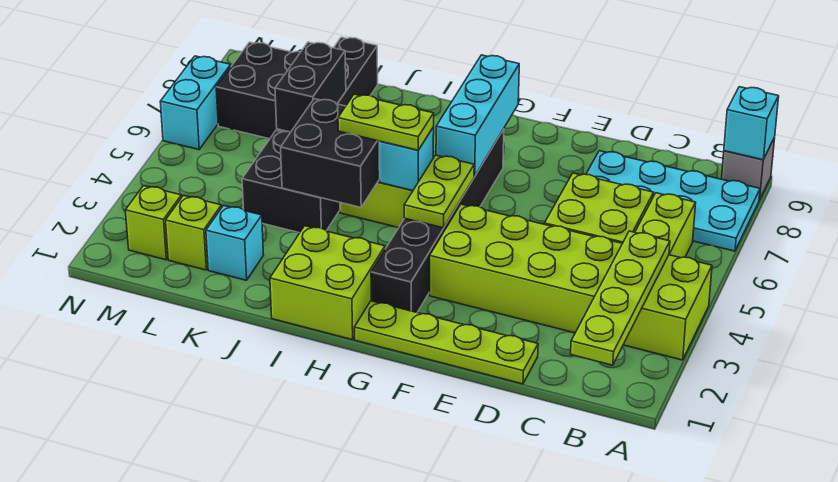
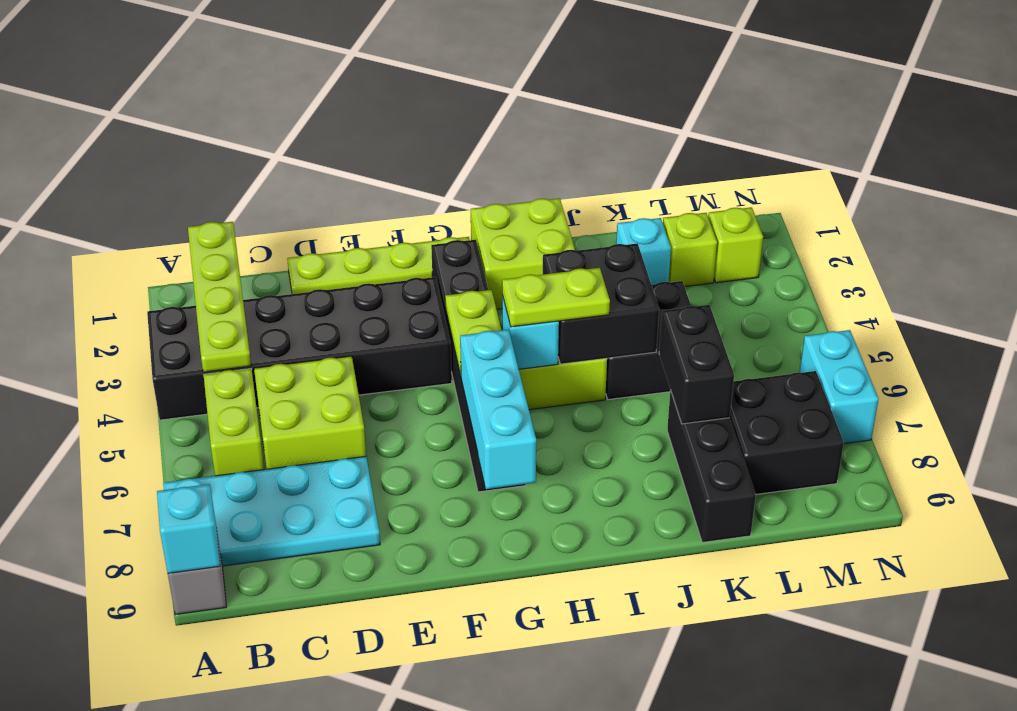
lime brick A3:F4 level 1 -> black brick A3:F4 level 1

